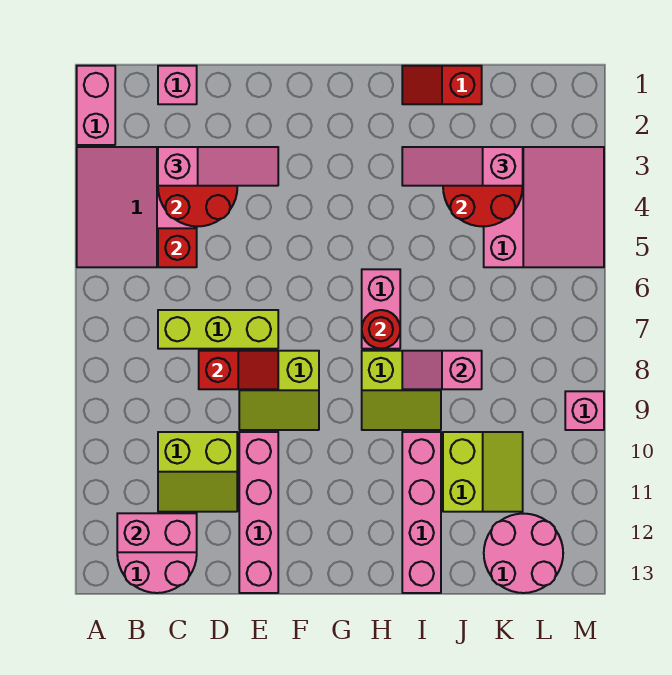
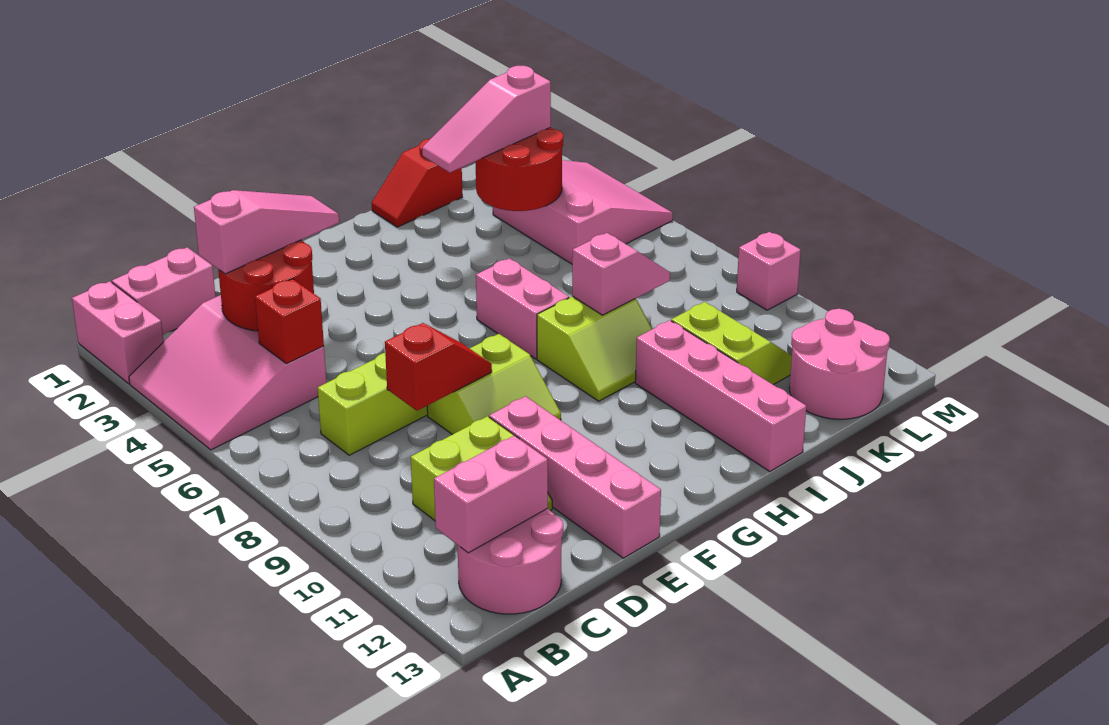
pink brick C1 level 1 -> pink brick B1:C1 level 1
red round brick H7 level 2 -> none
pink slope I8:J8 level 2 top J -> pink slope I8:J8 level 2 top I

